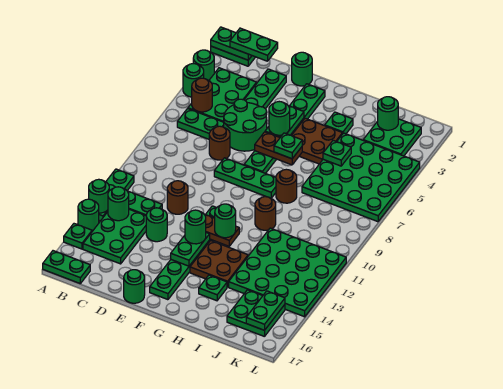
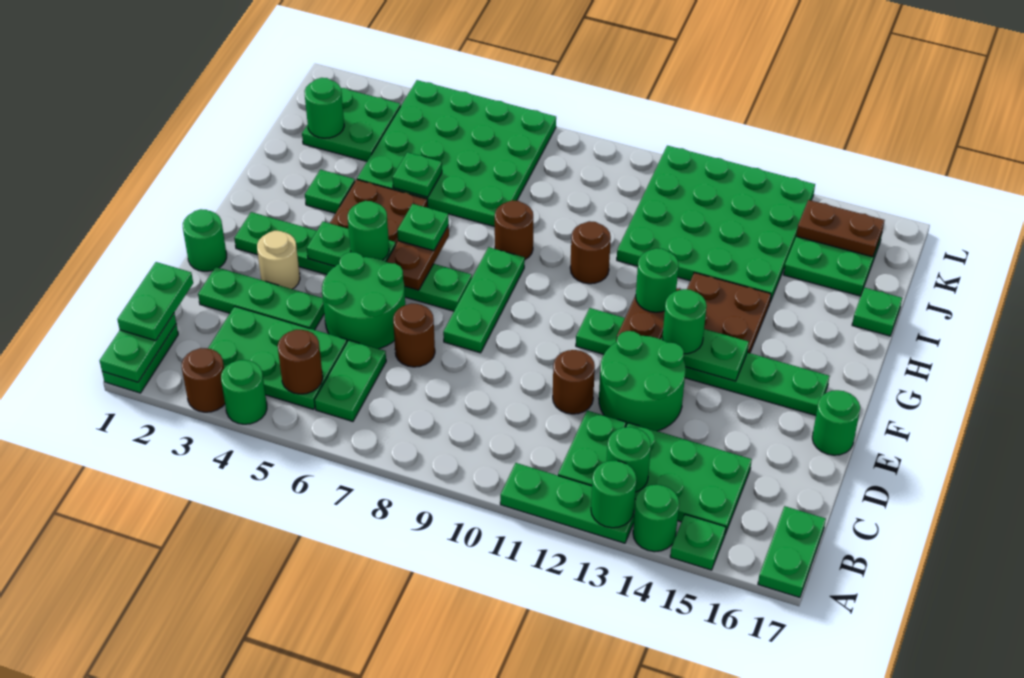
green round brick A3 level 1 -> brown round brick A3 level 1
green round brick D13 level 1 -> green round brick D12:E13 level 1
none -> tan round brick E3 level 1
green plate H15 level 1 -> green plate I17 level 1
green plate K15:K16 level 2 -> brown plate K15:K16 level 2

